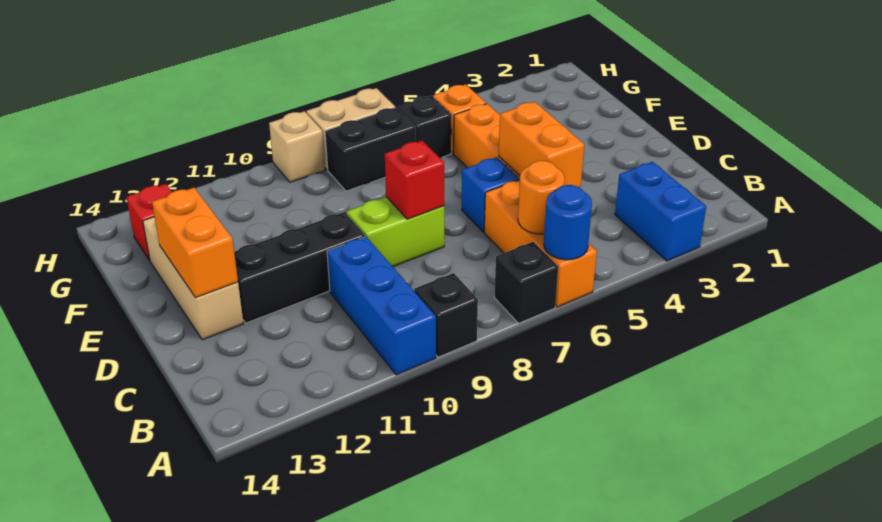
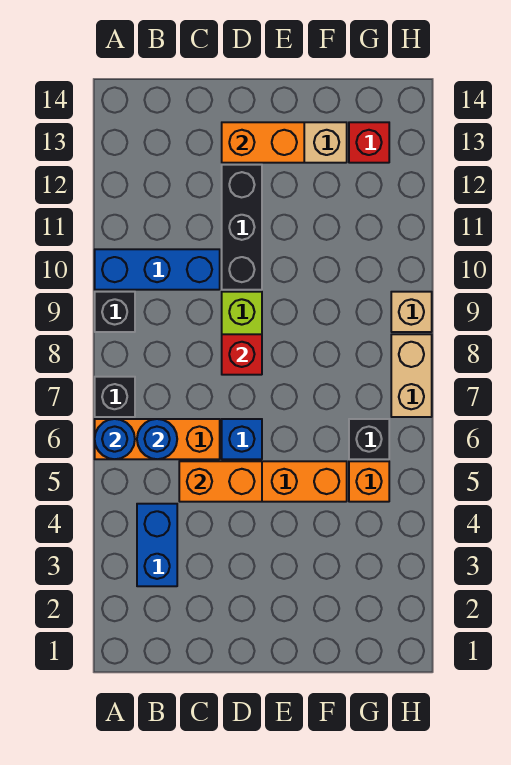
blue brick A3:B3 level 1 -> blue brick B3:B4 level 1
orange round brick B6 level 2 -> blue round brick B6 level 2
black brick G7:G8 level 1 -> none

